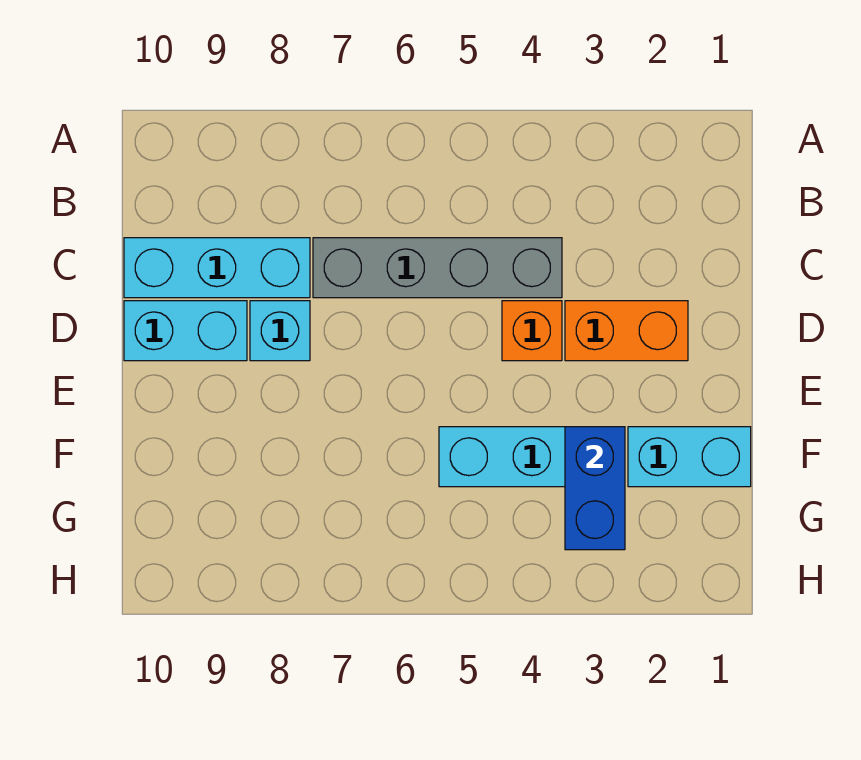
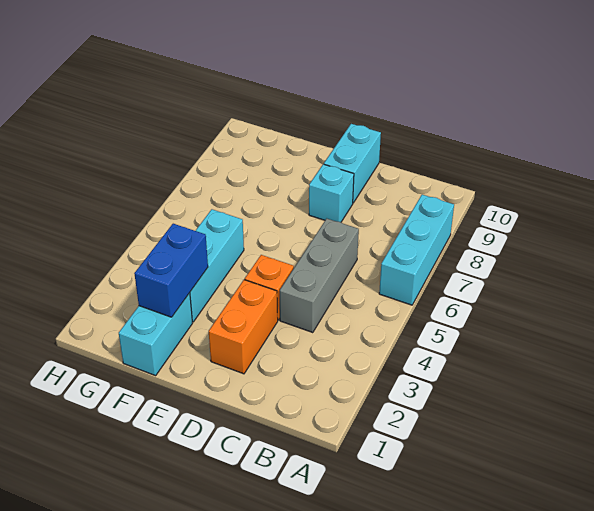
grey brick C4:C7 level 1 -> grey brick C4:C6 level 1
cyan brick C8:C10 level 1 -> cyan brick A6:A8 level 1
blue brick F3:G3 level 2 -> blue brick F2:F3 level 2

